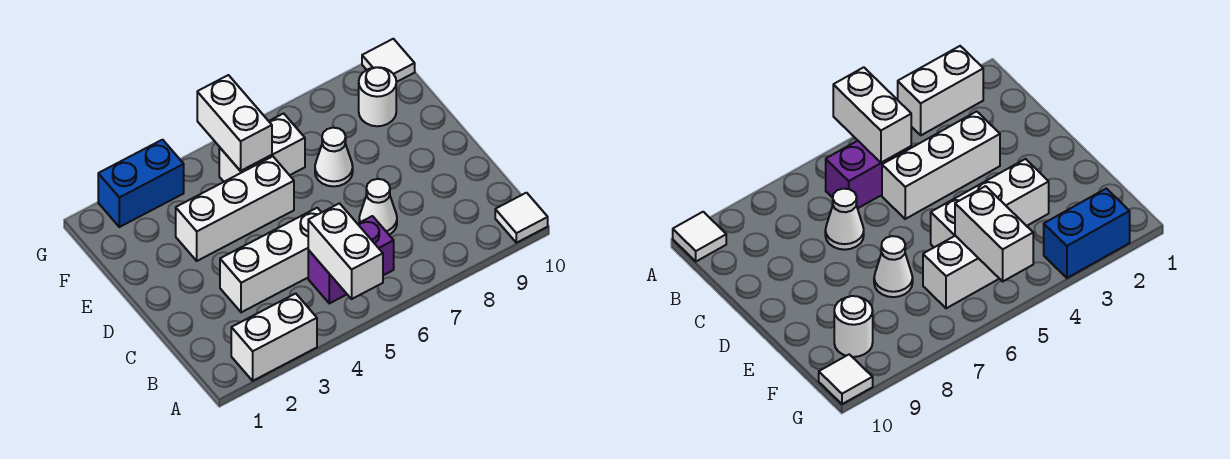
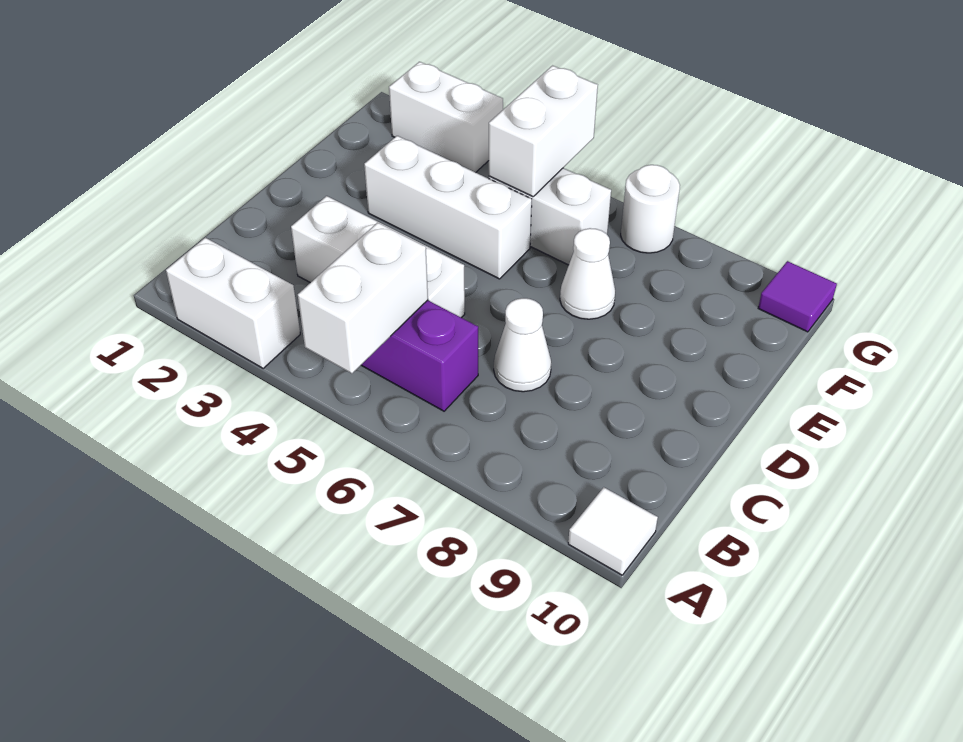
white round brick F9 level 1 -> white round brick G7 level 1
blue brick G2:G3 level 1 -> white brick G2:G3 level 1
white tile G10 level 1 -> purple tile G10 level 1

